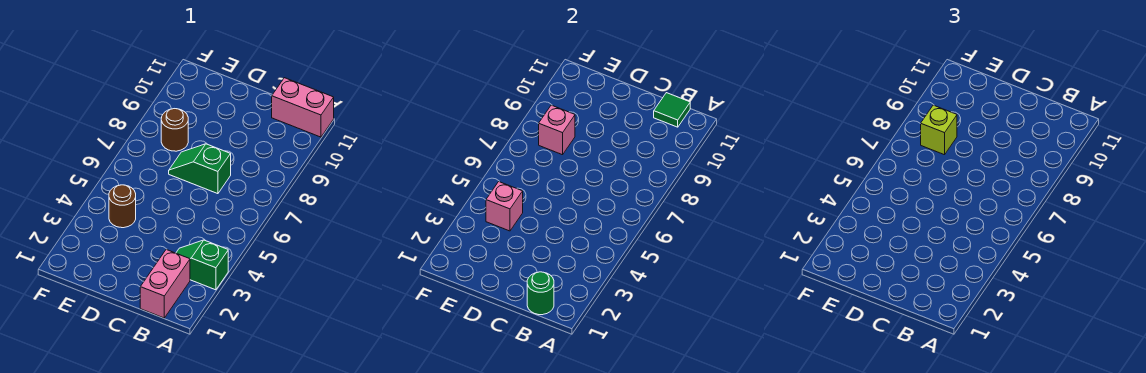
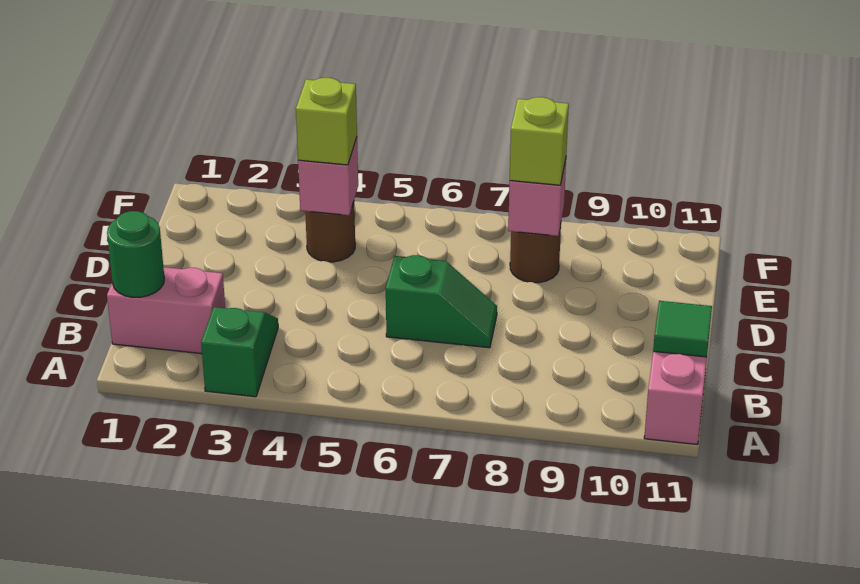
green slope C7:D7 level 1 top C -> green slope C6:C7 level 1 top 6
none -> lime brick E4 level 3

